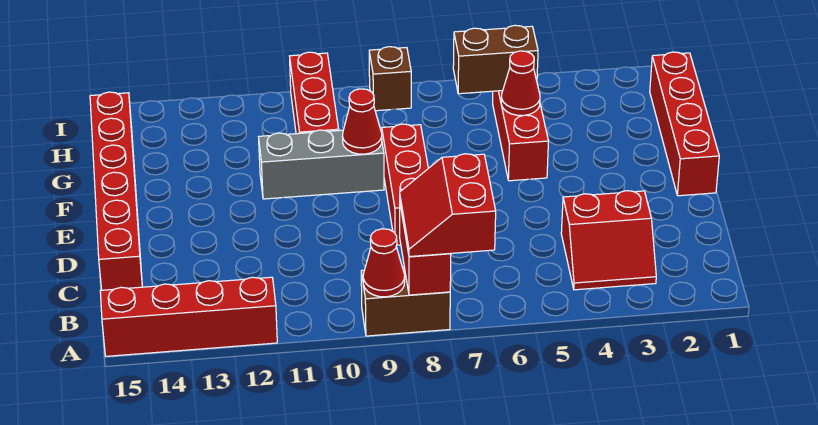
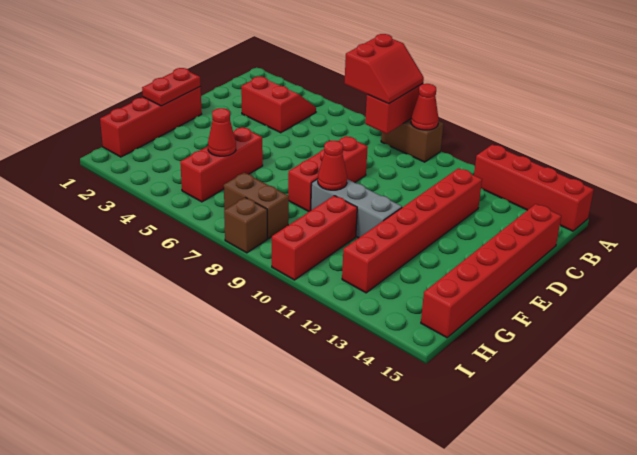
none -> red brick C12:H12 level 1
none -> red plate E1:F1 level 2
brown brick H5:H6 level 2 -> brown brick H7:H8 level 1

